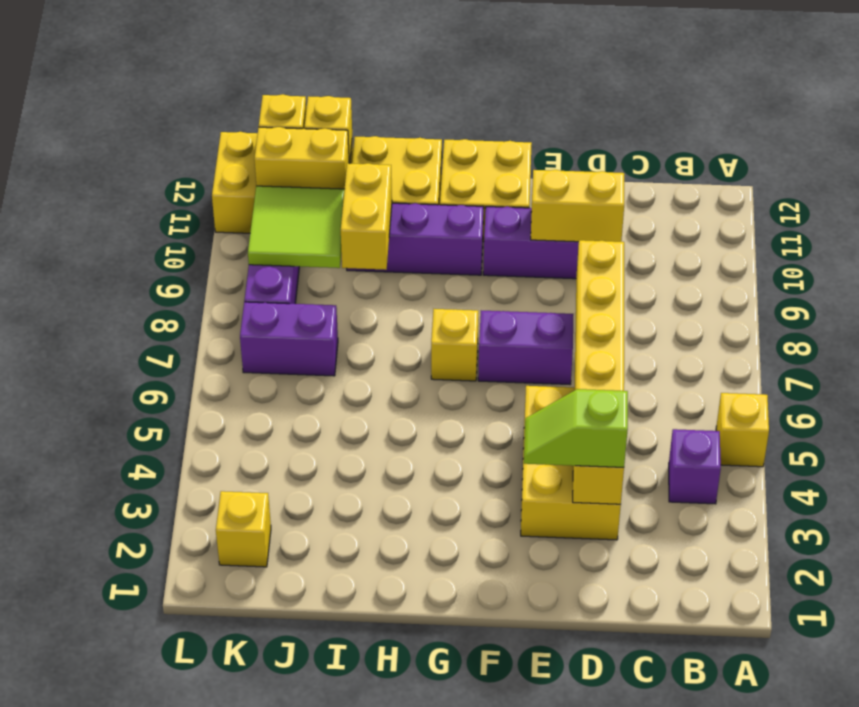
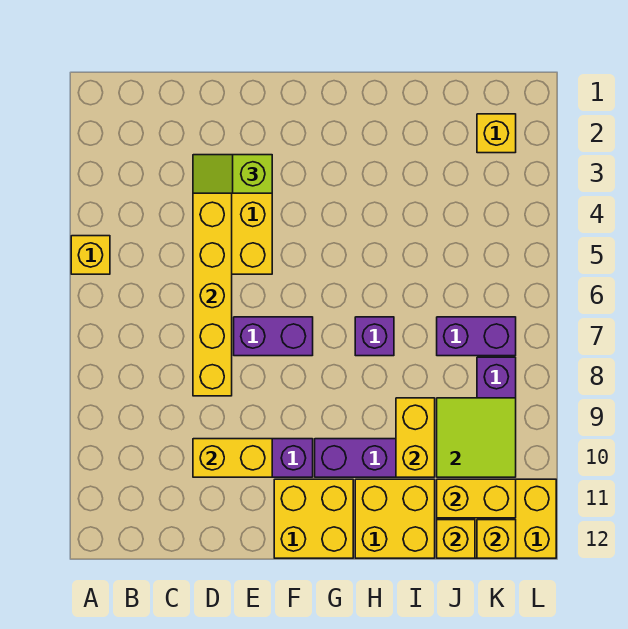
purple brick B4 level 1 -> purple brick H7 level 1
lime slope D3:E3 level 3 top D -> lime slope D3:E3 level 3 top E
yellow brick G7 level 1 -> none

